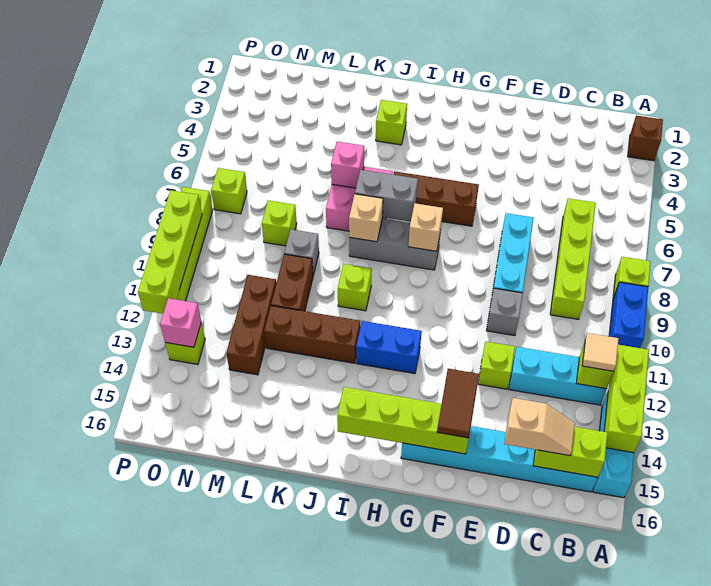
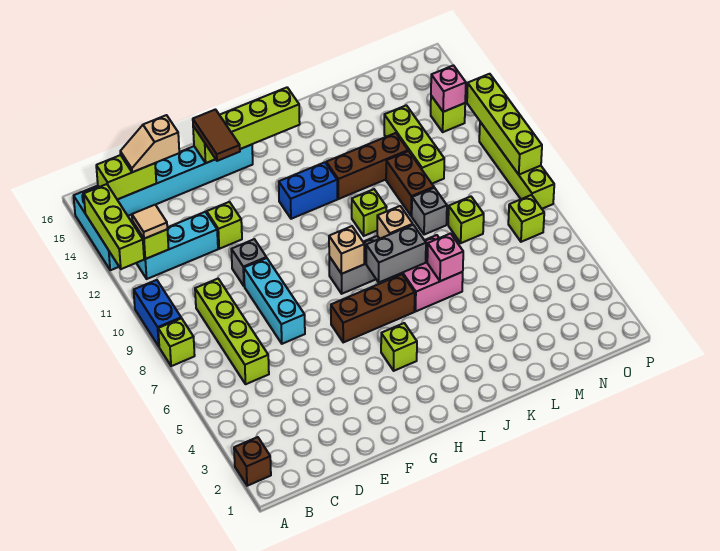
lime brick J3 level 1 -> lime brick H4 level 1
brown brick M11:M13 level 1 -> lime brick M11:M13 level 1

